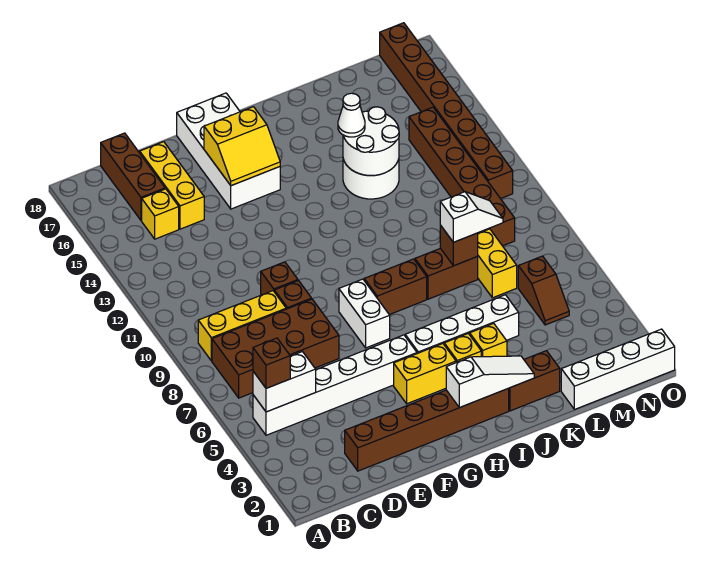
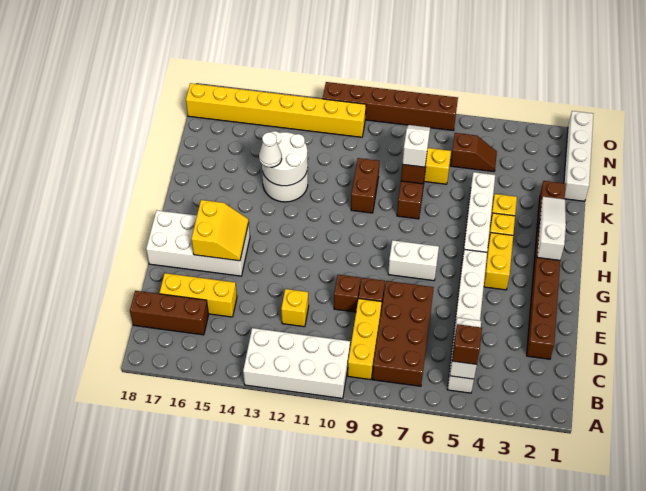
none -> white brick A10:B13 level 1
yellow brick C15 level 1 -> yellow brick D12 level 1
brown brick H8:I8 level 1 -> brown brick J10:K10 level 1
brown brick M9:M14 level 1 -> brown brick O7:O12 level 1
brown brick N11:N18 level 1 -> yellow brick N11:N18 level 1

